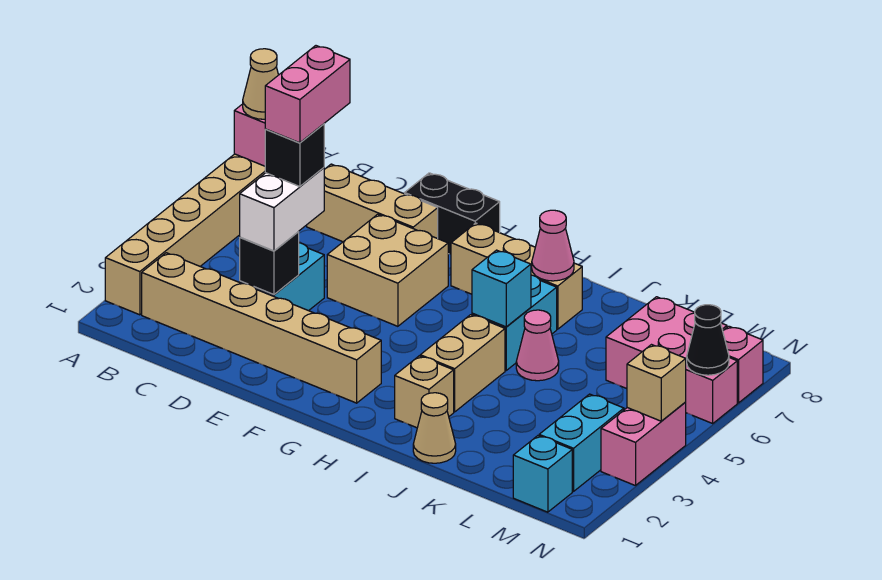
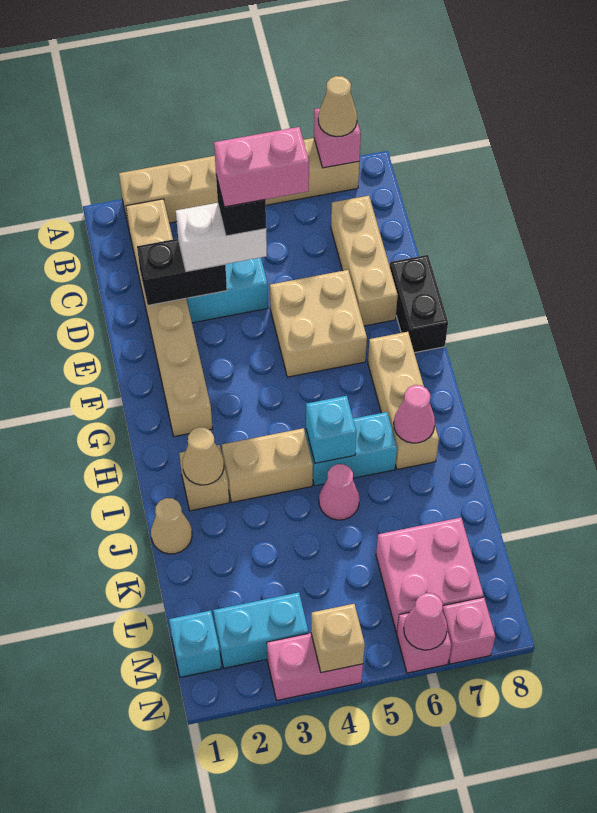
black brick D3 level 2 -> black brick D2:D3 level 2
none -> tan cone I2 level 2
black cone N6 level 2 -> pink cone N6 level 2

